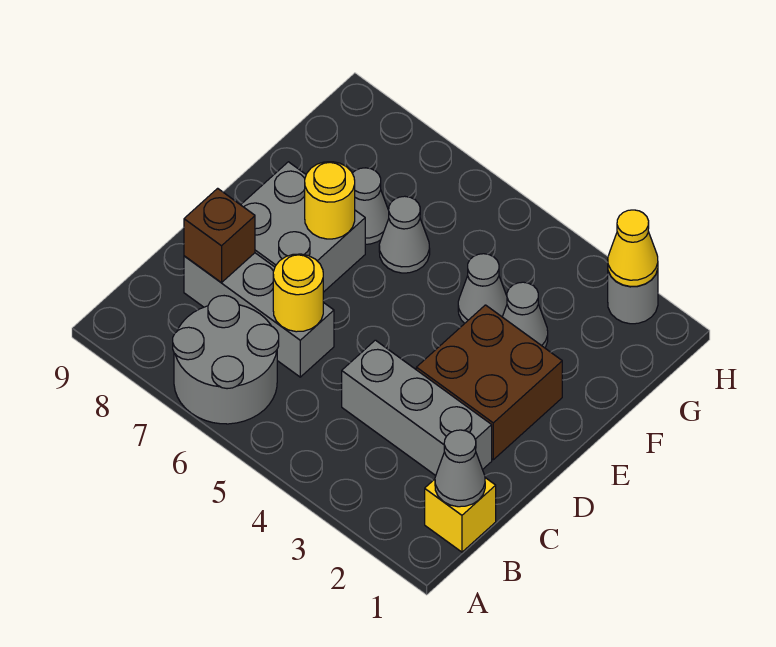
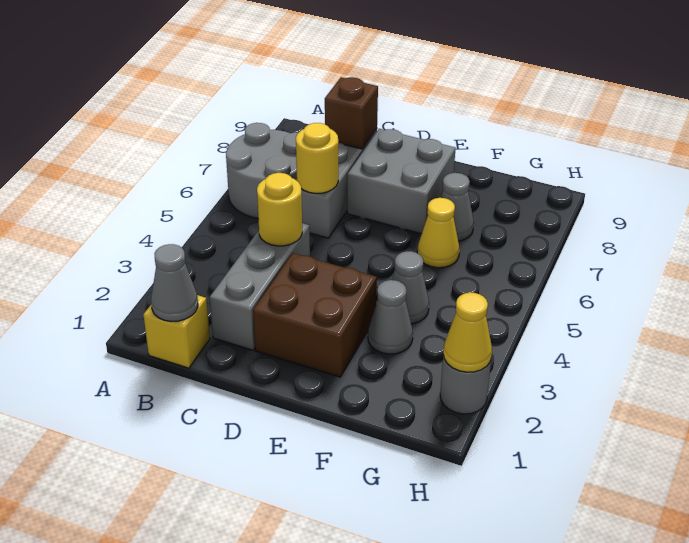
yellow round brick E7 level 2 -> yellow round brick C4 level 2
grey cone F6 level 1 -> yellow cone F6 level 1

